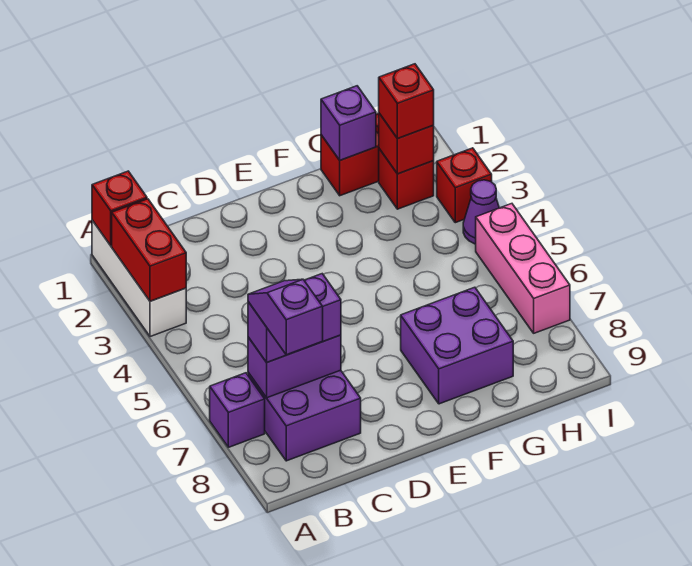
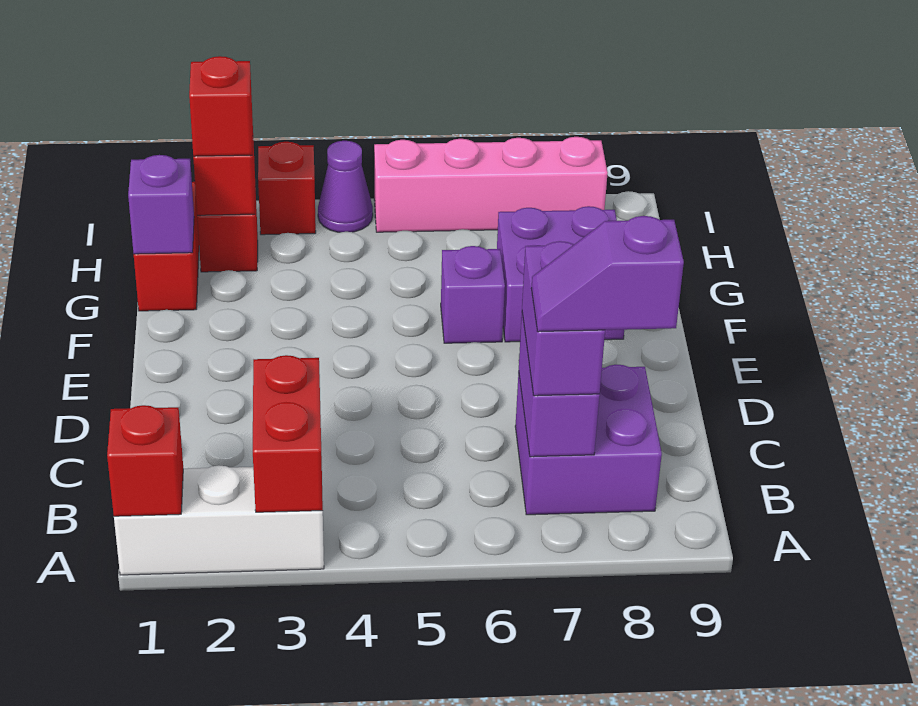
red brick A2:A3 level 2 -> red brick A3:B3 level 2
purple brick A7 level 1 -> purple brick F6 level 1
pink brick I5:I7 level 1 -> pink brick I5:I8 level 1

